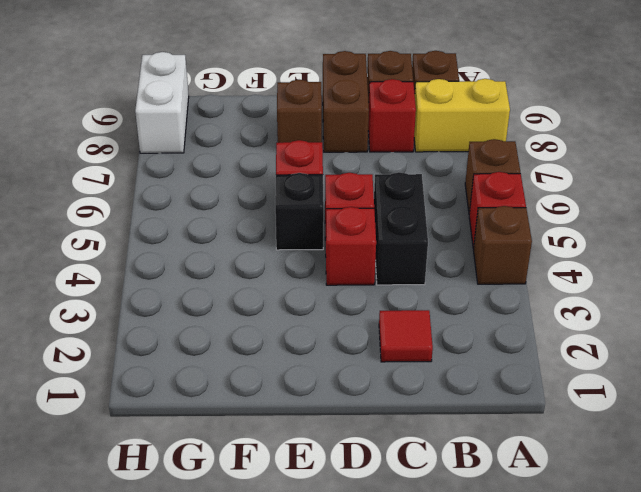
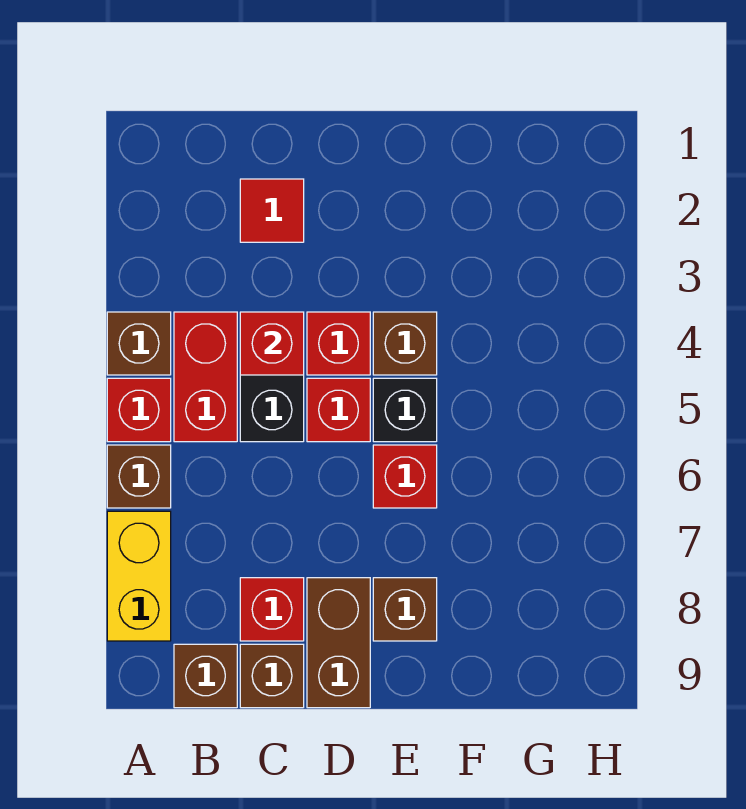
yellow brick A8:B8 level 1 -> yellow brick A7:A8 level 1
none -> red brick B4:B5 level 1
none -> red brick C4 level 2
none -> brown brick E4 level 1
white brick H8:H9 level 1 -> none

